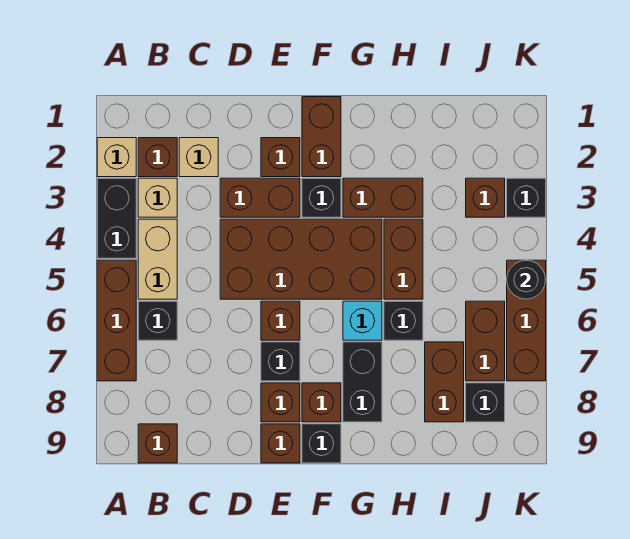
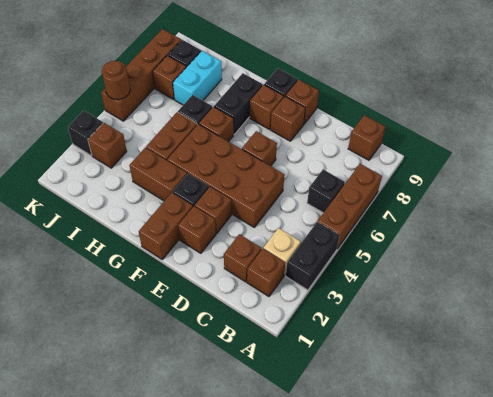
tan brick A2 level 1 -> none
tan brick B4:B5 level 1 -> none
tan brick C2 level 1 -> brown brick C2 level 1
brown brick D3:E3 level 1 -> brown brick E3 level 1
black brick E7 level 1 -> none
cyan brick G6 level 1 -> brown brick G6 level 1
brown brick I7:I8 level 1 -> cyan brick I7:I8 level 1
brown brick J6:J7 level 1 -> brown brick J7 level 1
brown brick K5:K7 level 1 -> brown brick K5:K8 level 1
black round brick K5 level 2 -> brown round brick K5 level 2

